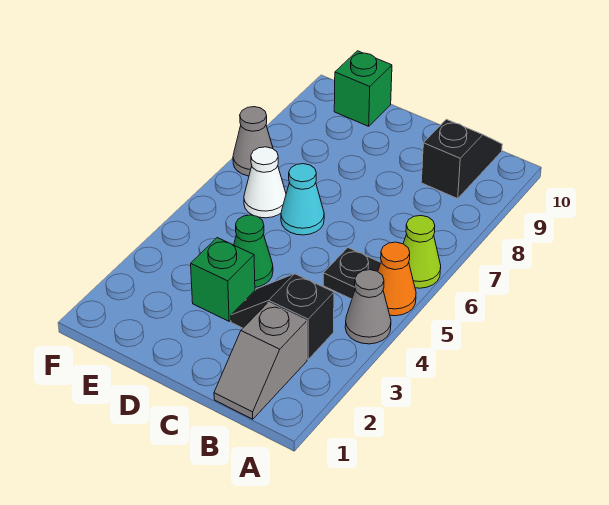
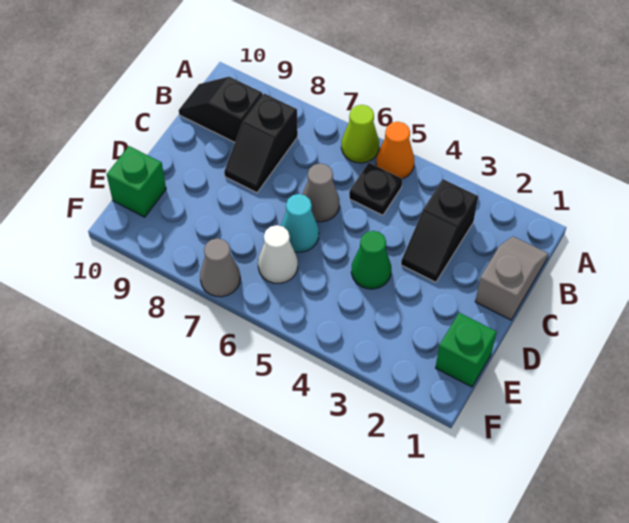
grey cone A4 level 1 -> grey cone C6 level 1
grey slope B1:B2 level 1 top 2 -> grey slope B1:C1 level 1 top C
none -> black slope B8:C8 level 1 top B
green brick D3 level 1 -> green brick E1 level 1

